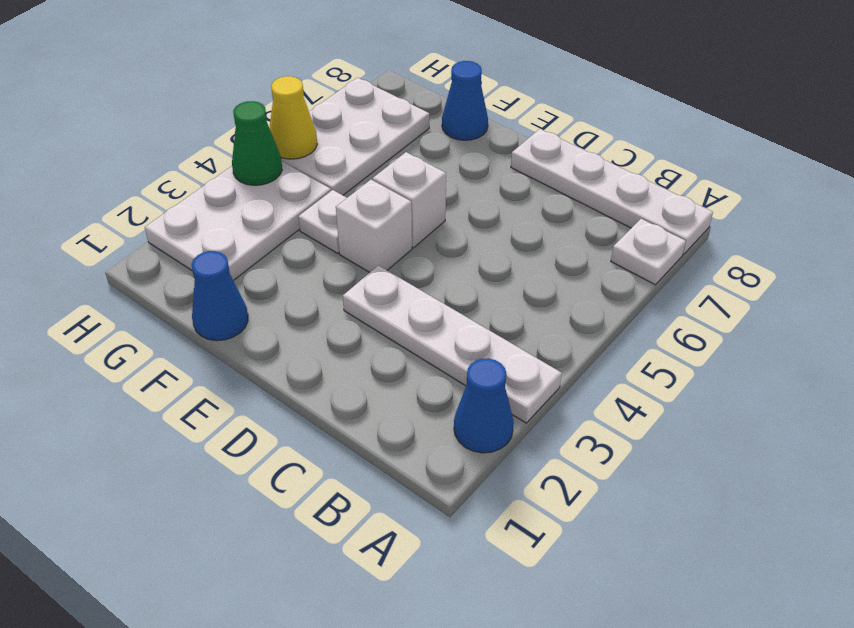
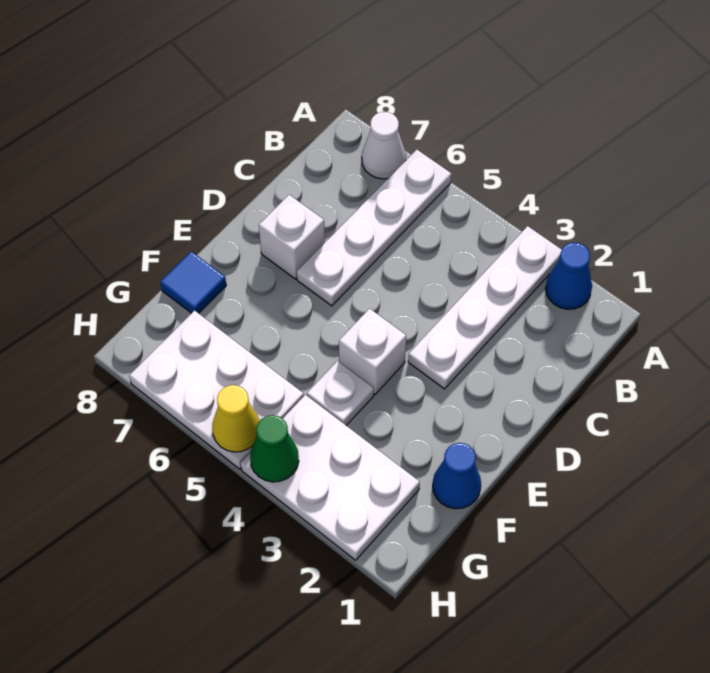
white plate A7 level 1 -> white cone A7 level 1
white plate A8:D8 level 1 -> white plate A6:D6 level 1
white brick E5 level 1 -> white brick D7 level 1
blue cone F8 level 1 -> blue tile F8 level 1

